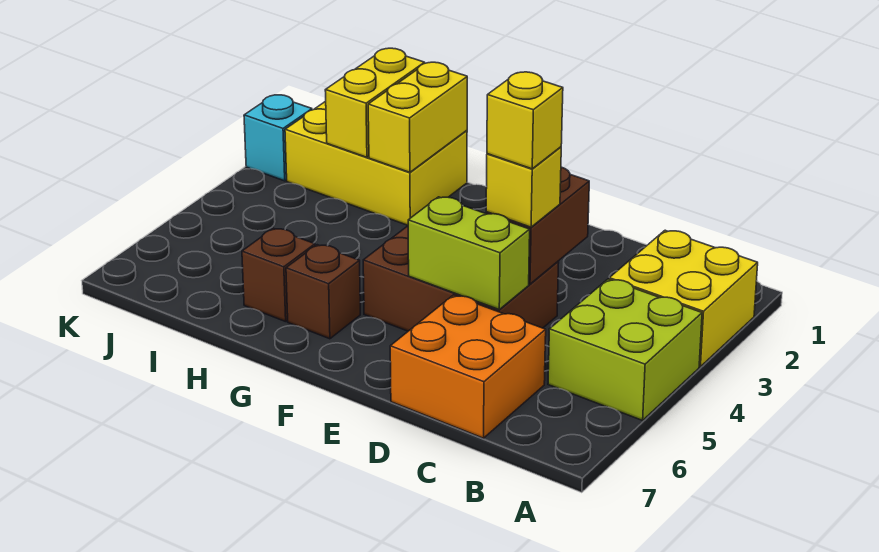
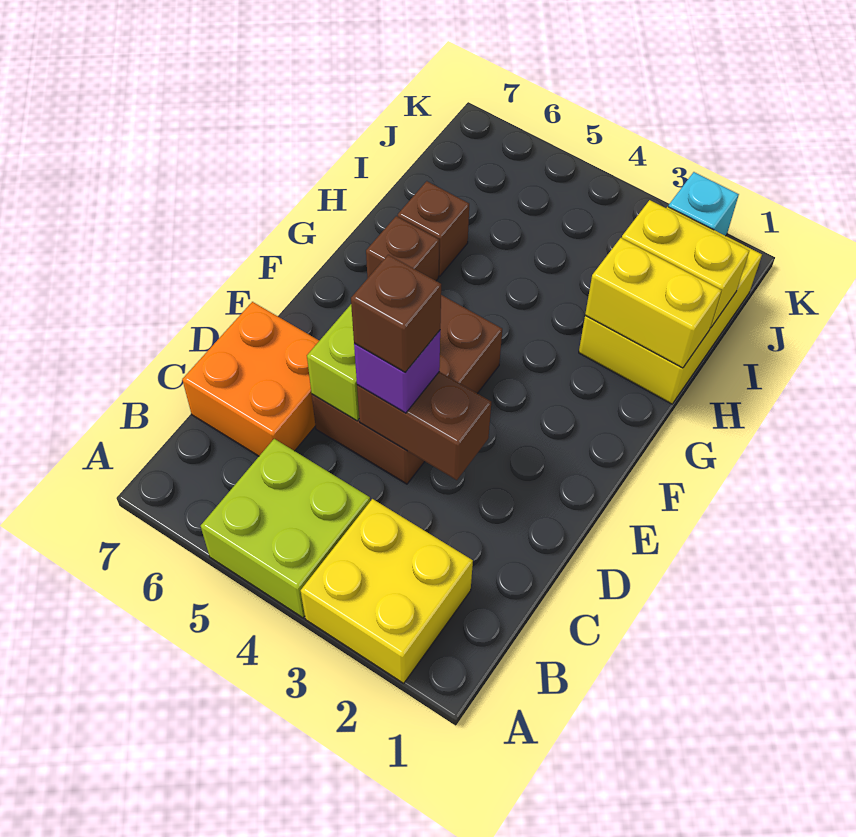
yellow brick D4 level 3 -> purple brick D4 level 3
yellow brick D4 level 4 -> brown brick D4 level 4

